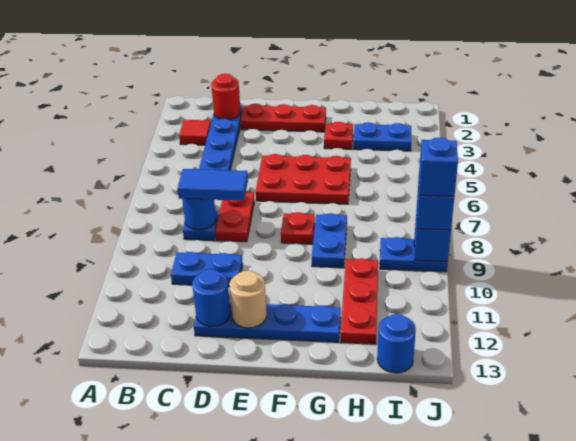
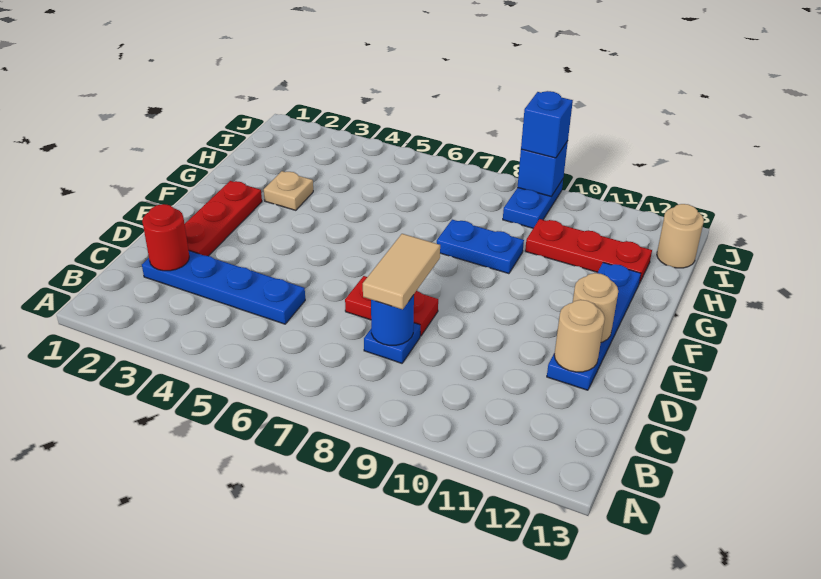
red tile B3 level 1 -> none
blue tile C8:D8 level 3 -> tan tile C8:D8 level 3
blue plate C10:D10 level 1 -> none
blue round brick D12 level 2 -> tan round brick D12 level 2
red plate E5:G6 level 1 -> none
red plate F8 level 1 -> none
red plate G3 level 1 -> tan plate G3 level 1
blue plate H3:I3 level 1 -> none
blue round brick I13 level 1 -> tan round brick I13 level 1
blue brick J9 level 4 -> none

